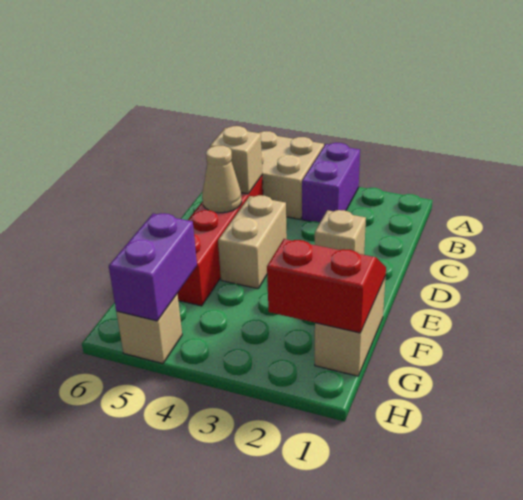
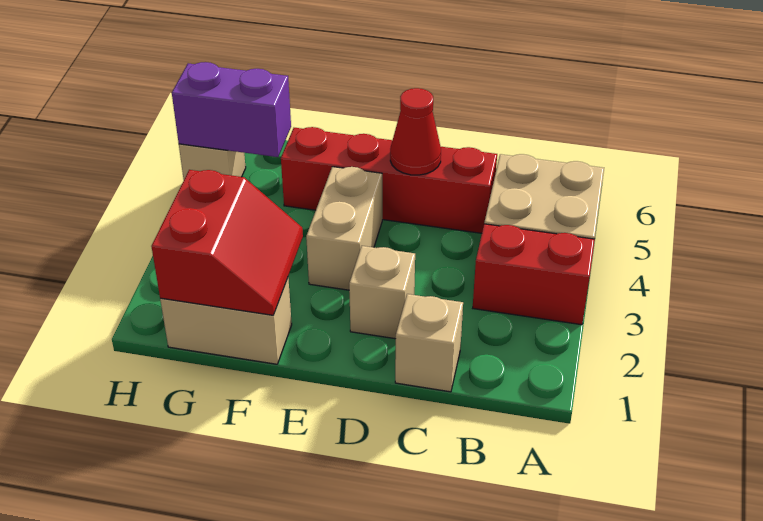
purple brick A3:B3 level 1 -> red brick A3:B3 level 1
tan brick C5 level 2 -> tan brick C1 level 1
tan brick D4:E4 level 1 -> tan brick E3:E4 level 1
tan cone D5 level 2 -> red cone D5 level 2

